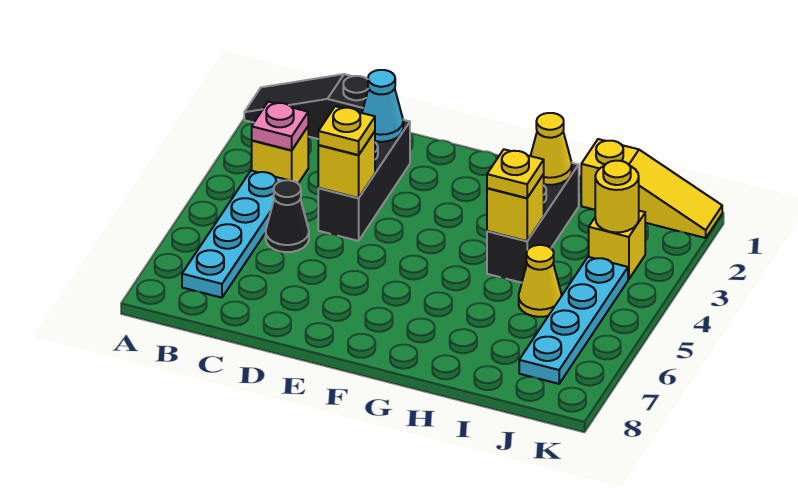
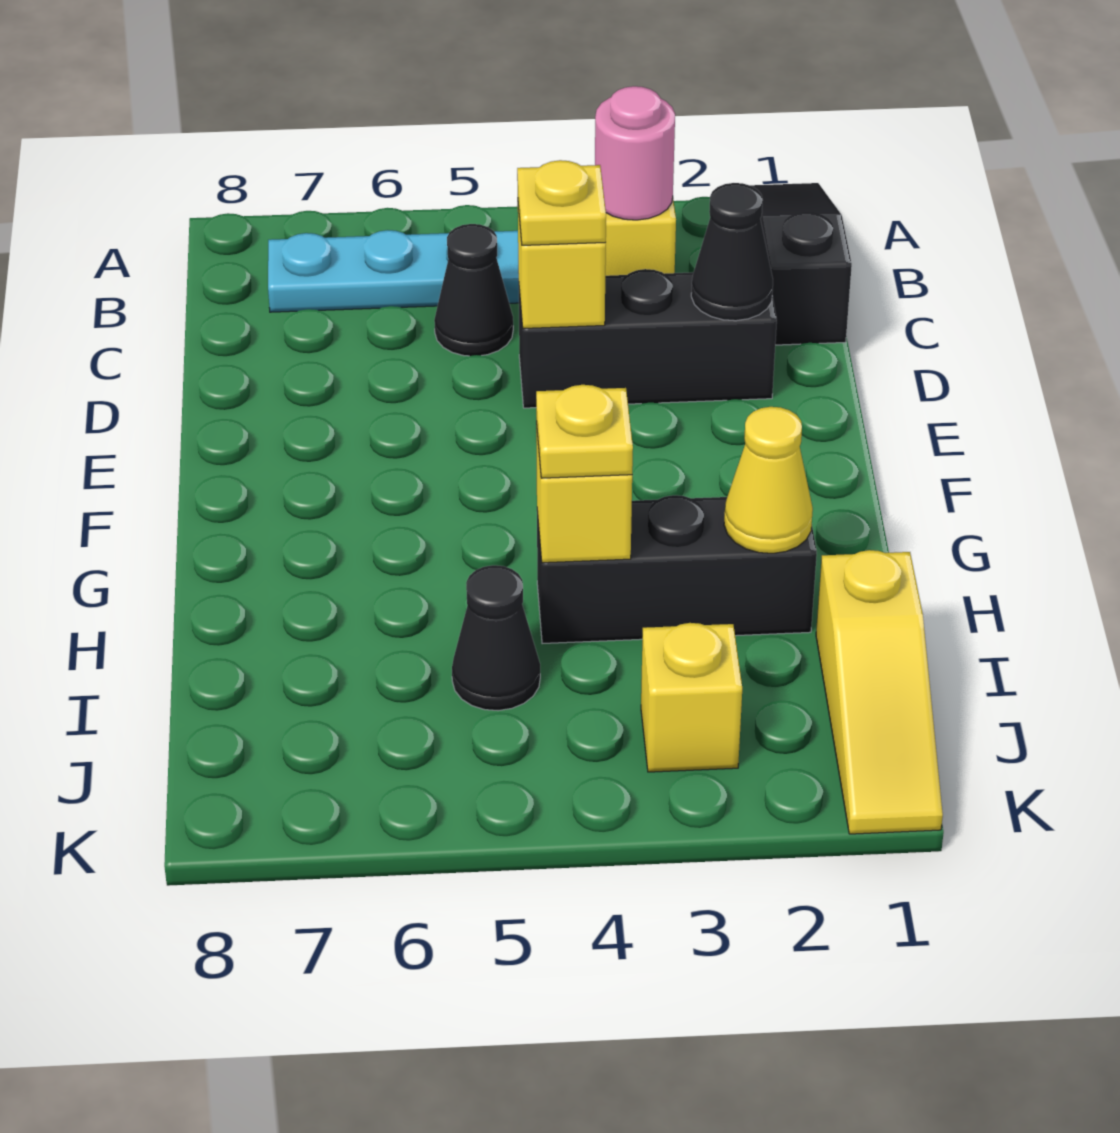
pink plate B3 level 2 -> pink round brick B3 level 2
cyan cone D2 level 2 -> black cone D2 level 2
yellow cone I5 level 1 -> black cone I5 level 1
yellow round brick J3 level 2 -> none
cyan plate J4:J7 level 1 -> none

